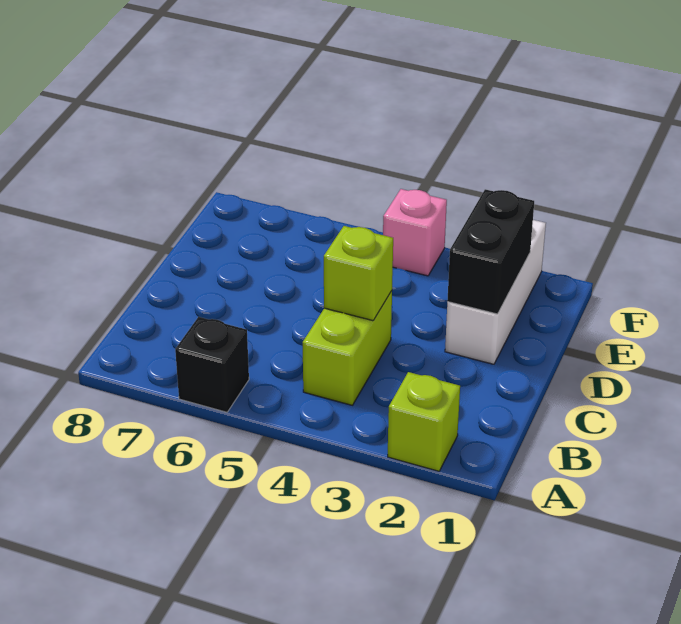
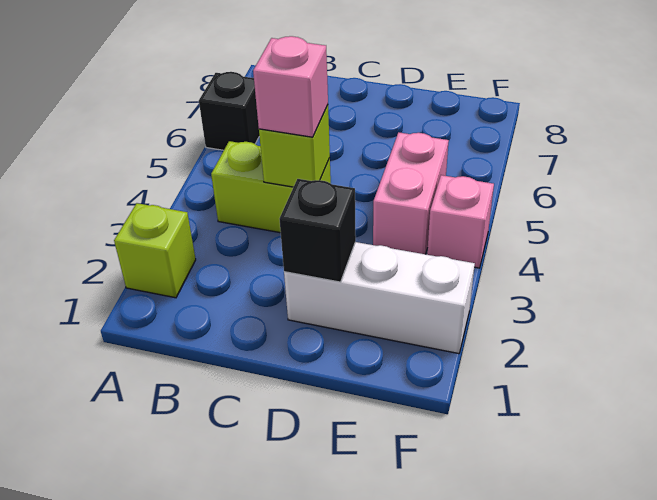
none -> pink brick C4 level 3
black brick D2:E2 level 2 -> black brick D2 level 2
none -> pink brick E4:E5 level 1

